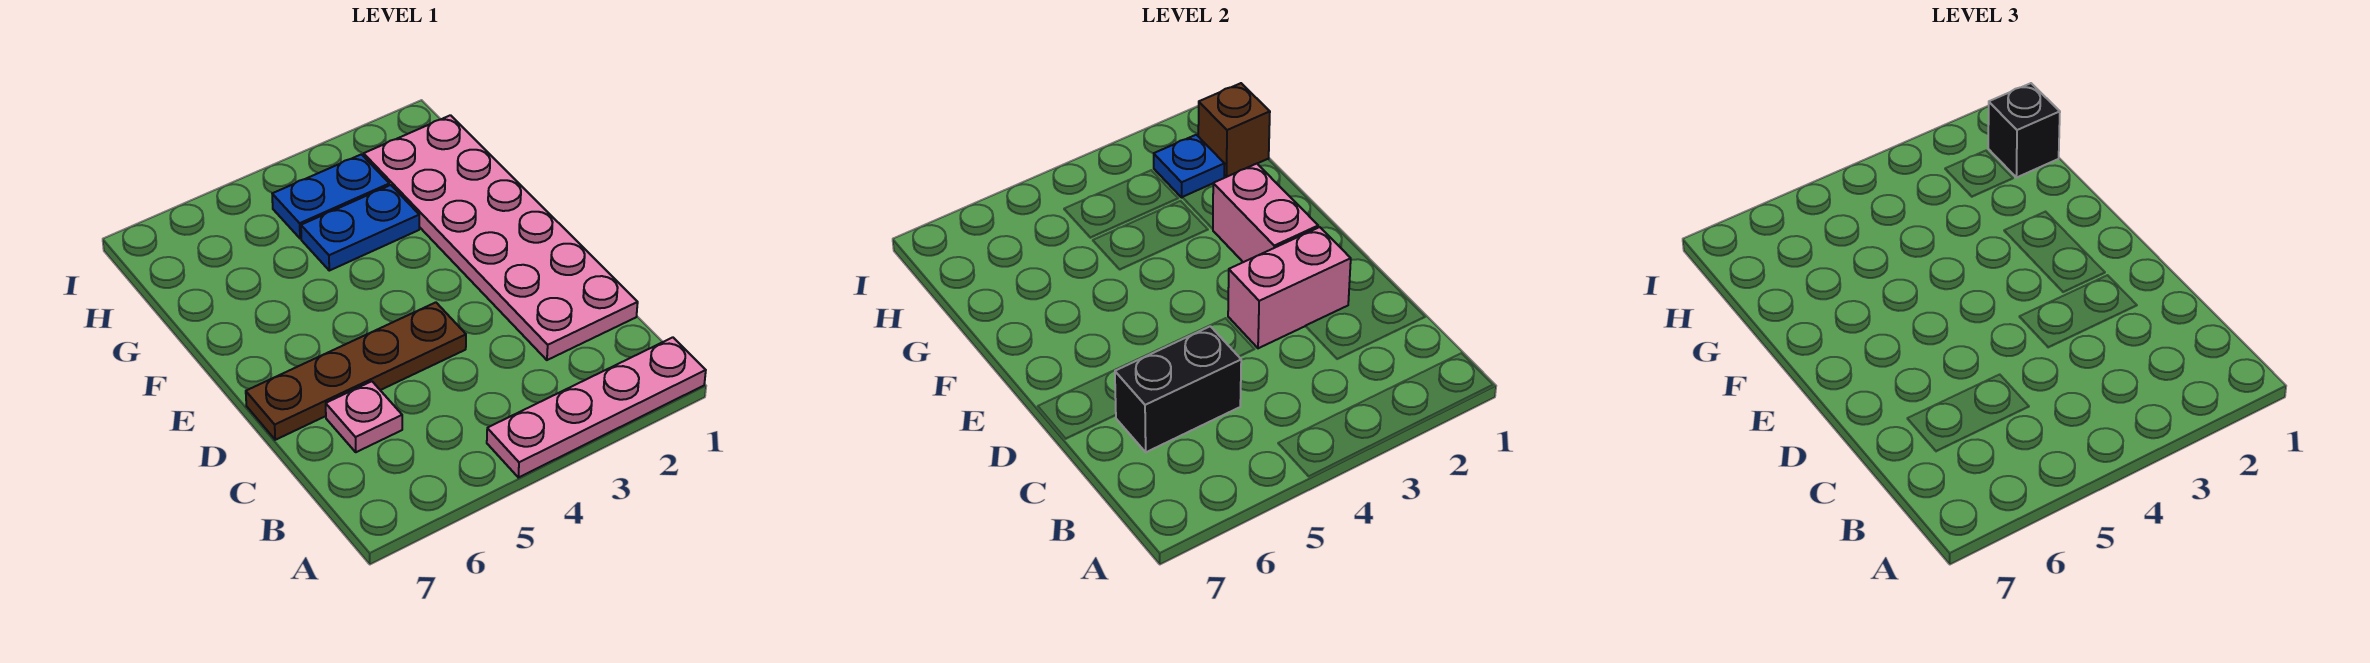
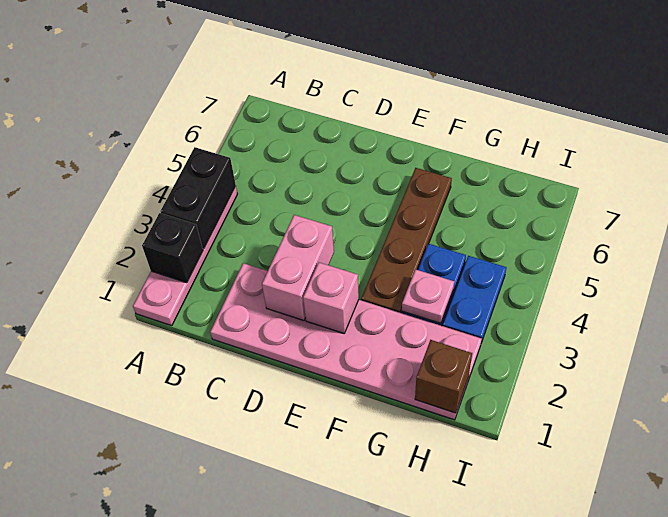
black brick C5:C6 level 2 -> black brick A3:A4 level 2
pink plate C6 level 1 -> pink plate G3 level 2
brown plate D4:D7 level 1 -> brown plate F3:F6 level 1
pink brick E2:F2 level 2 -> pink brick E2 level 2
black brick H1 level 3 -> black brick A2 level 2
blue plate H2 level 2 -> none

